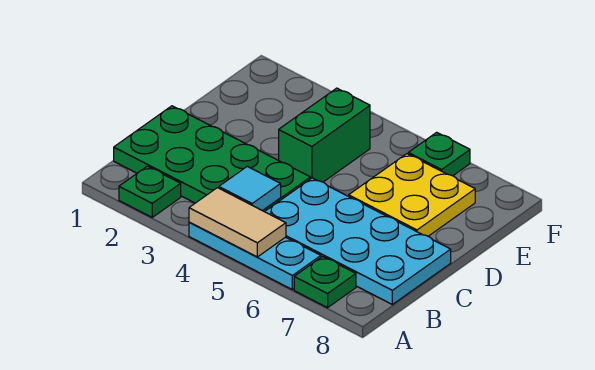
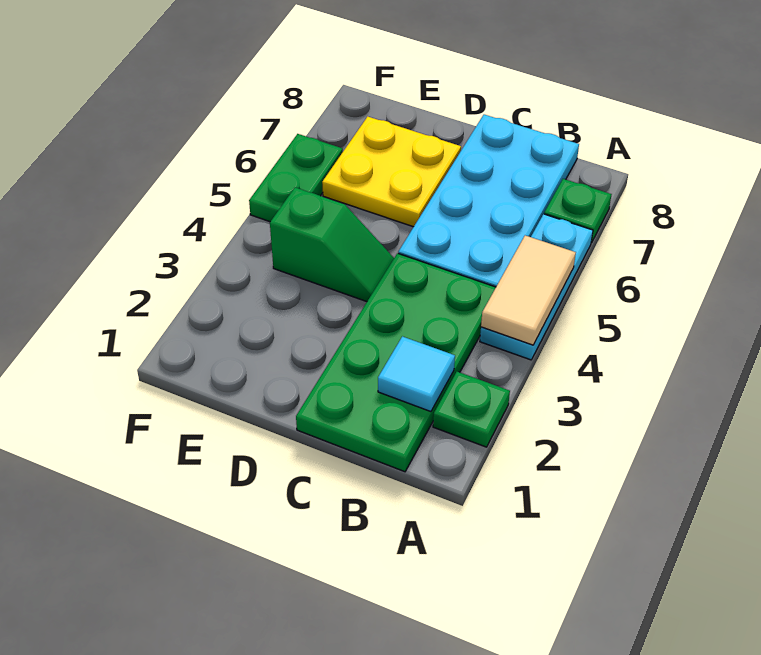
cyan tile B4 level 2 -> cyan tile B2 level 2
green brick D4:E4 level 1 -> green slope D4:E4 level 1 top E
green plate F6 level 1 -> green plate F5:F6 level 1

